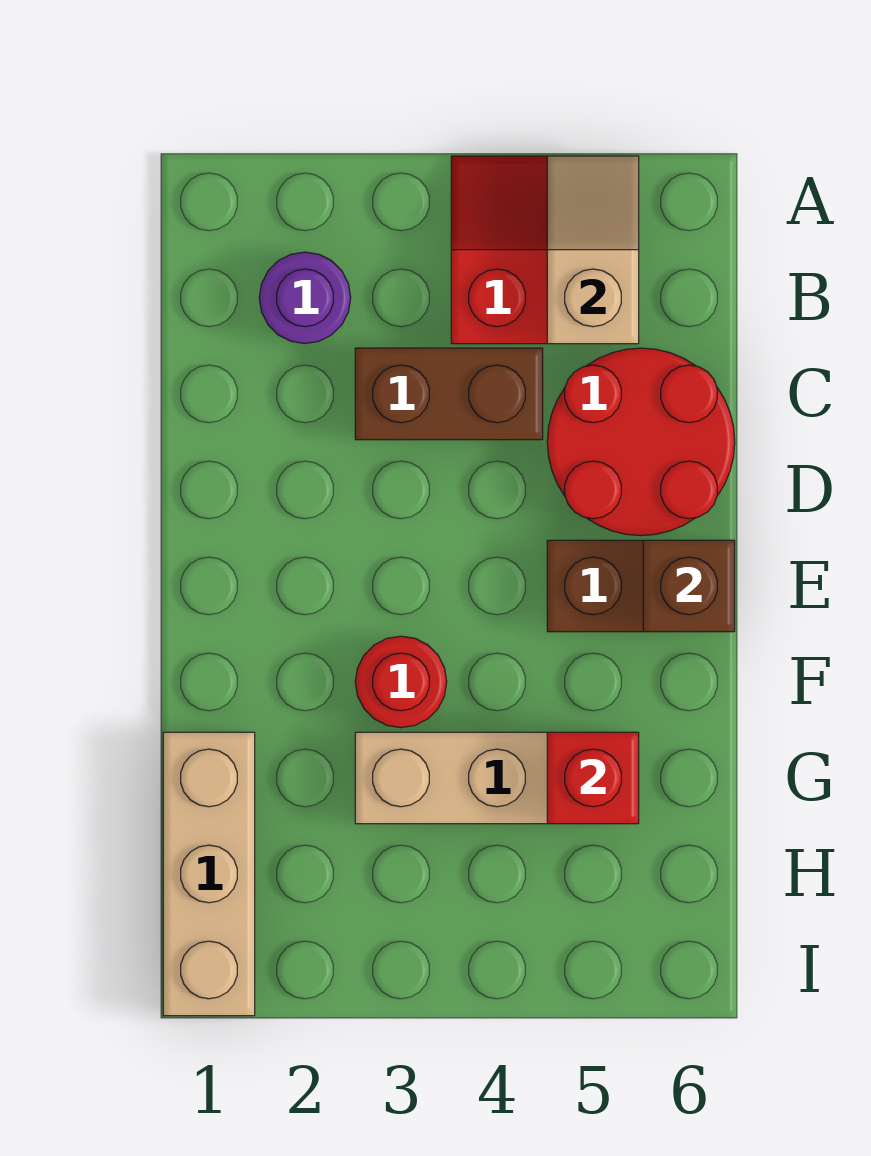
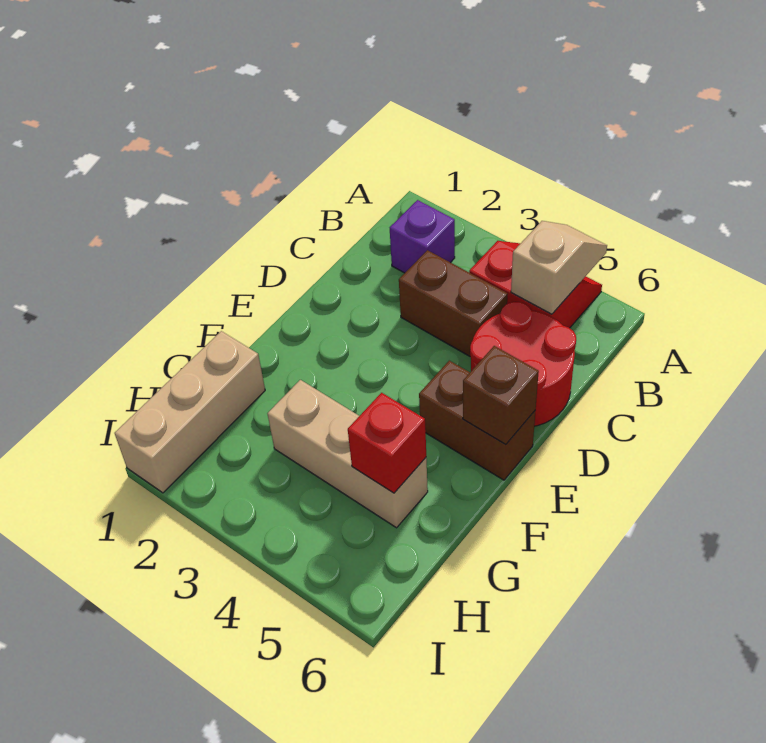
purple round brick B2 level 1 -> purple brick B2 level 1
red round brick F3 level 1 -> none

